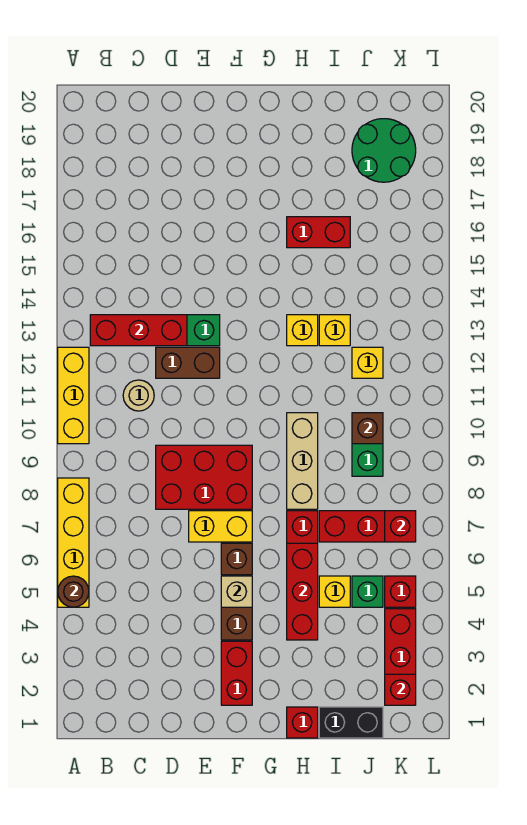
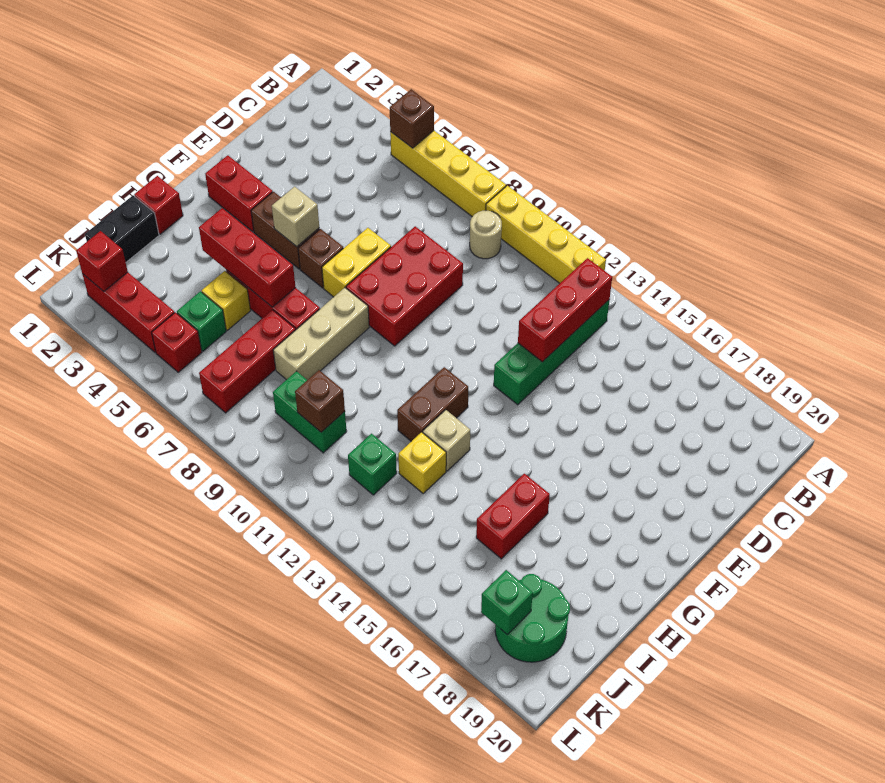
brown round brick A5 level 2 -> brown brick A5 level 2
yellow brick A10:A12 level 1 -> yellow brick A9:A12 level 1
tan round brick C11 level 1 -> tan round brick B9 level 1
brown brick D12:E12 level 1 -> brown brick G12:H12 level 1
tan brick H8:H10 level 1 -> tan brick G8:I8 level 1
yellow brick H13 level 1 -> tan brick H13 level 1
yellow brick J12 level 1 -> green brick J12 level 1
red brick K7 level 2 -> none
none -> green brick K18 level 2

